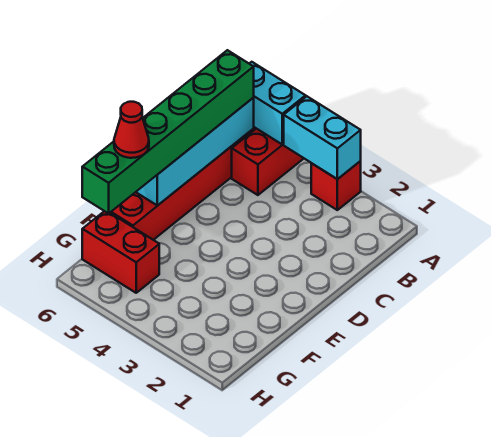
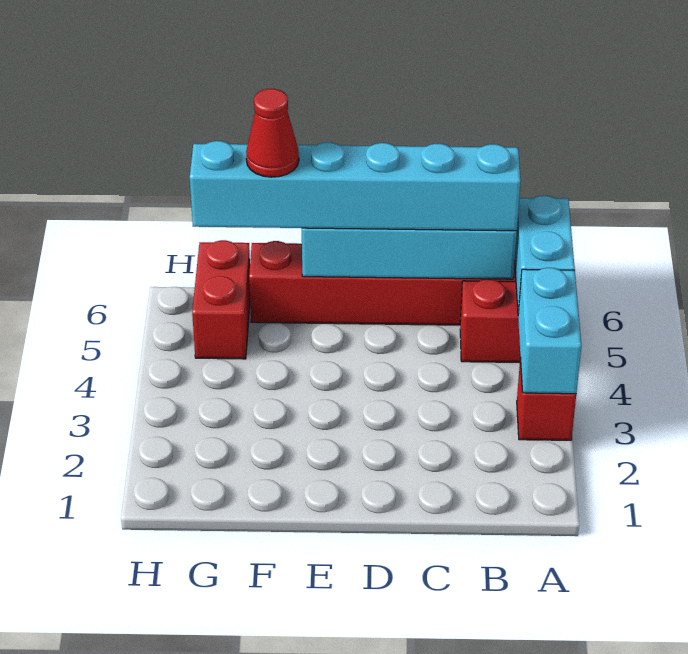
green brick B6:G6 level 3 -> cyan brick B6:G6 level 3

